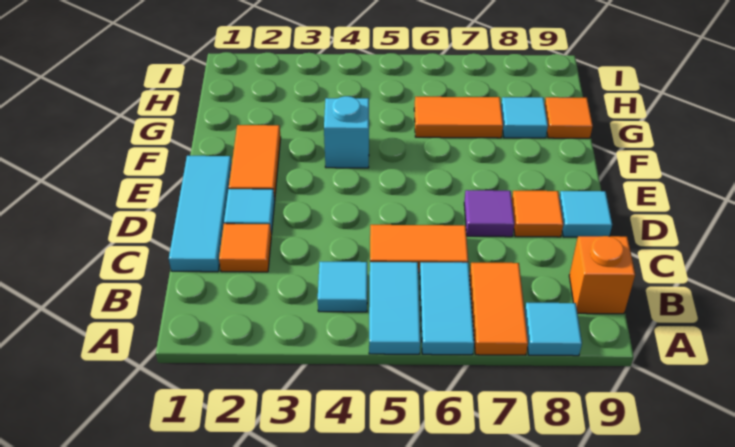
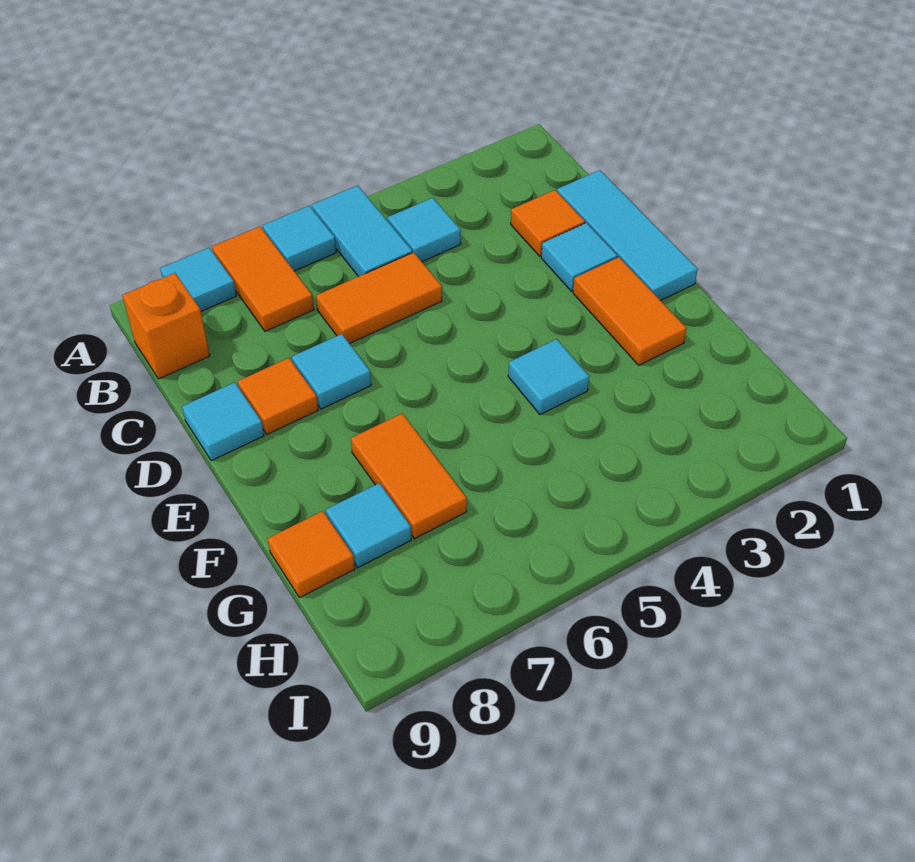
cyan tile A6:B6 level 1 -> cyan tile A6 level 1
purple tile D7 level 1 -> cyan tile D7 level 1
cyan brick F4 level 1 -> cyan tile F4 level 1
orange tile G6:G7 level 1 -> orange tile F7:G7 level 1

